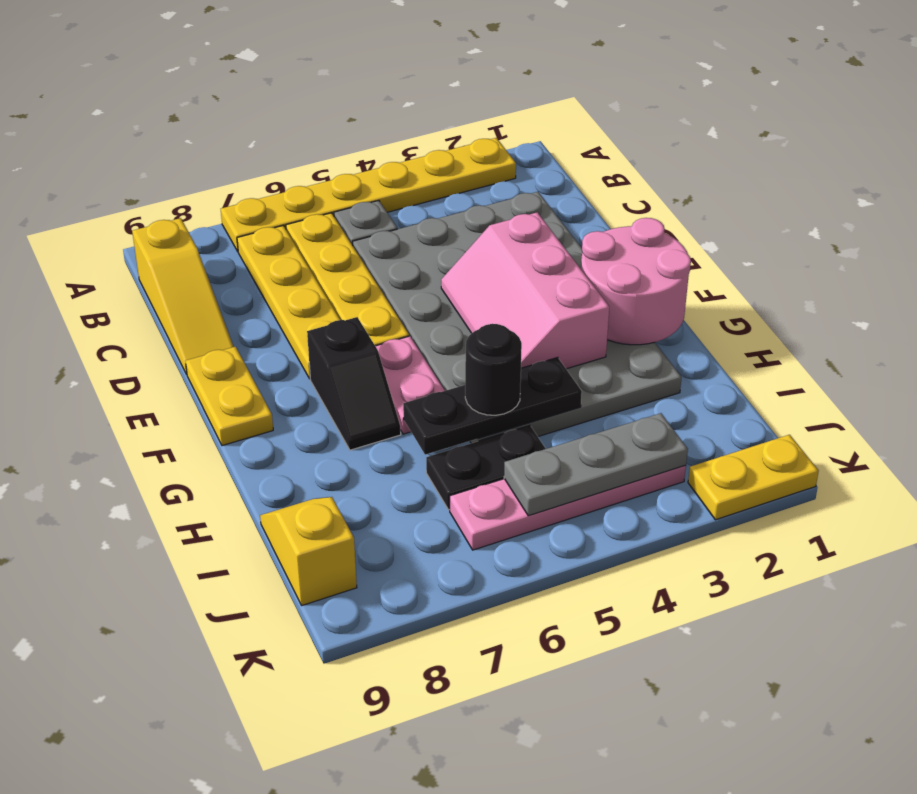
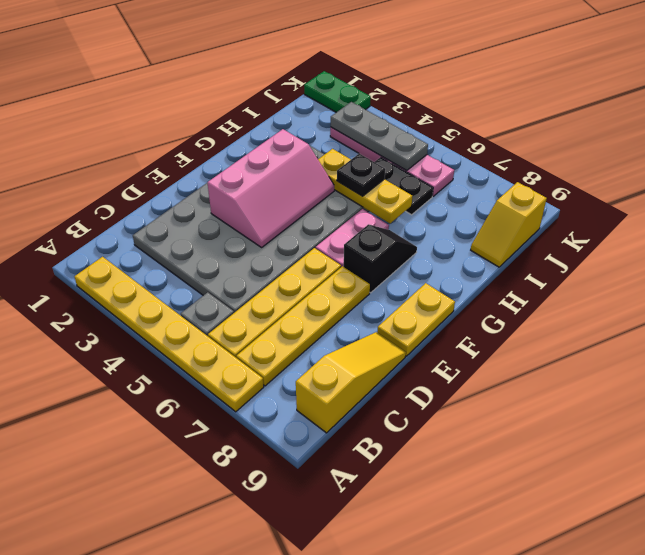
pink round brick F1:G2 level 2 -> none
black plate H4:H6 level 2 -> yellow plate H4:H6 level 2
black round brick H5 level 3 -> black plate H5 level 3
yellow plate K1:K2 level 1 -> green plate K1:K2 level 1

